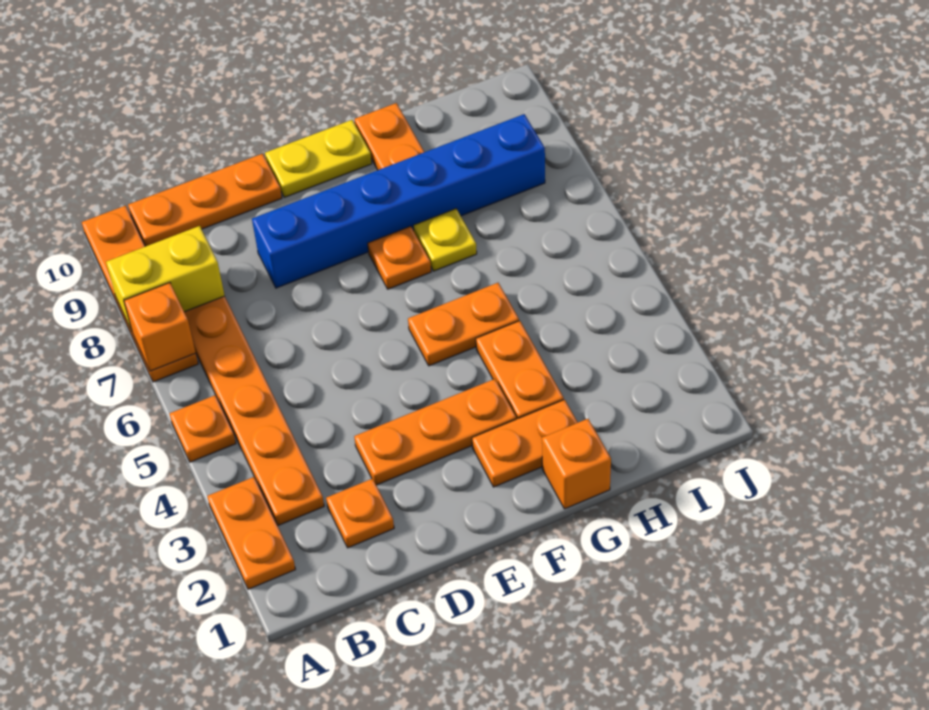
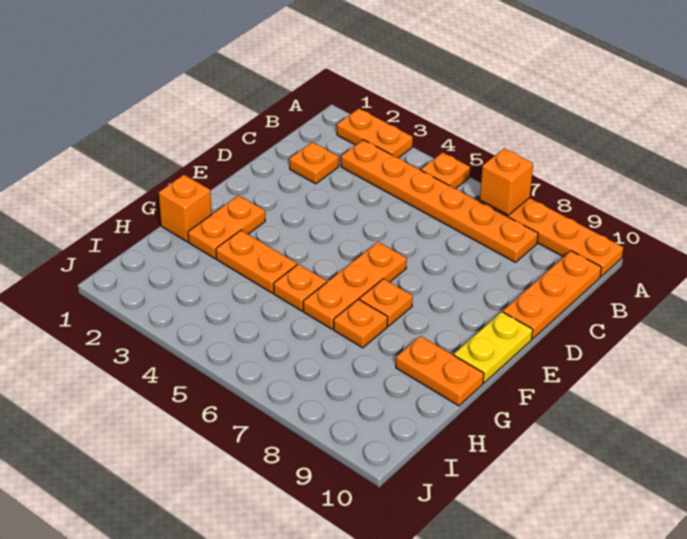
yellow brick A8:B8 level 2 -> none
orange plate D3:F3 level 1 -> orange plate E6:G6 level 1
blue brick D8:I8 level 1 -> none
orange plate F5:G5 level 1 -> orange plate G5 level 1
yellow plate G7 level 1 -> orange plate G7 level 1

